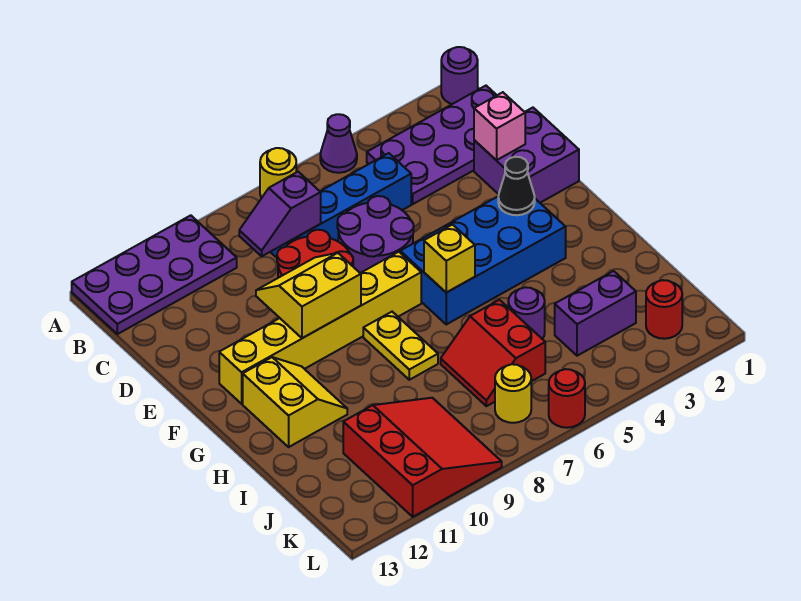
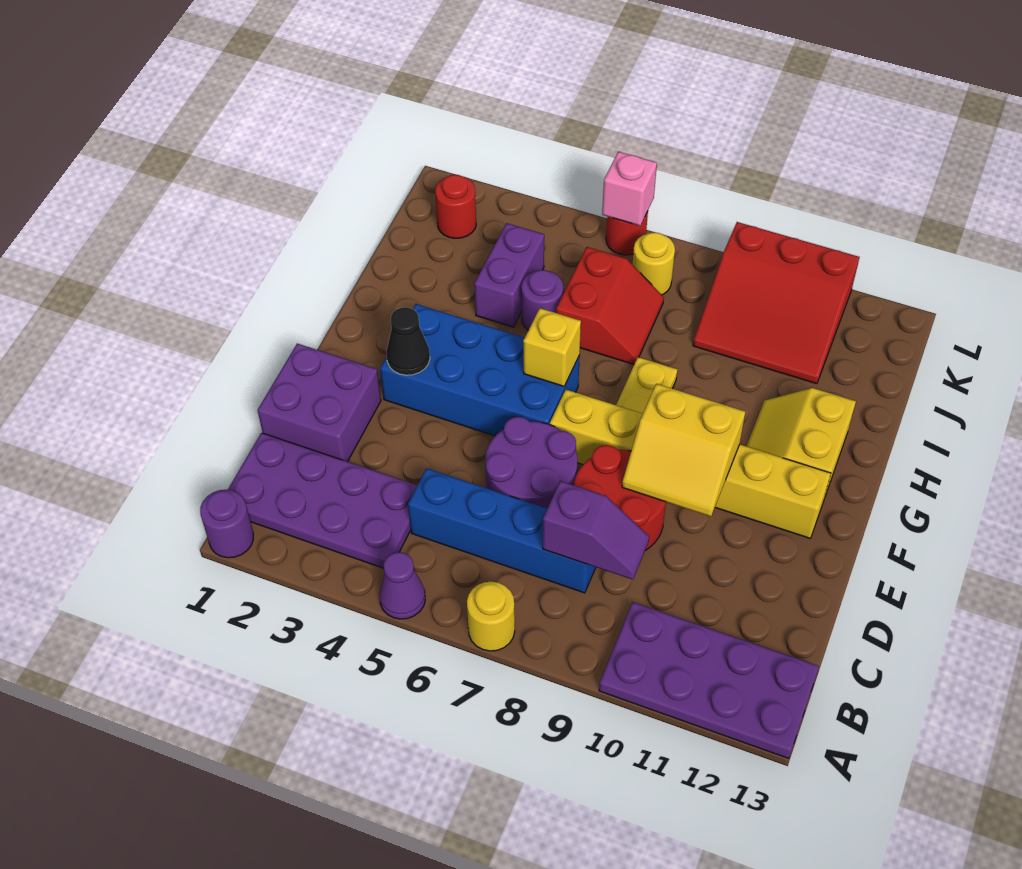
pink brick D2 level 2 -> pink brick L6 level 2
purple brick J3:J4 level 1 -> purple brick I4:J4 level 1
red slope J9:L11 level 1 top 11 -> red slope J9:L11 level 1 top L

